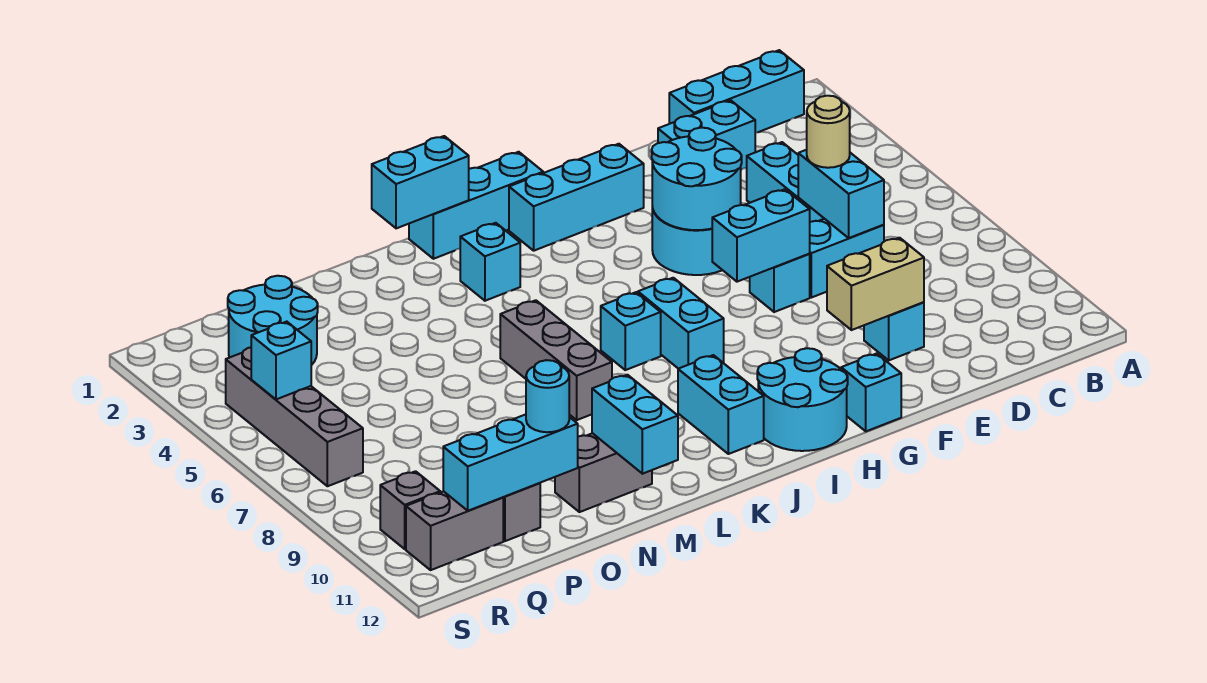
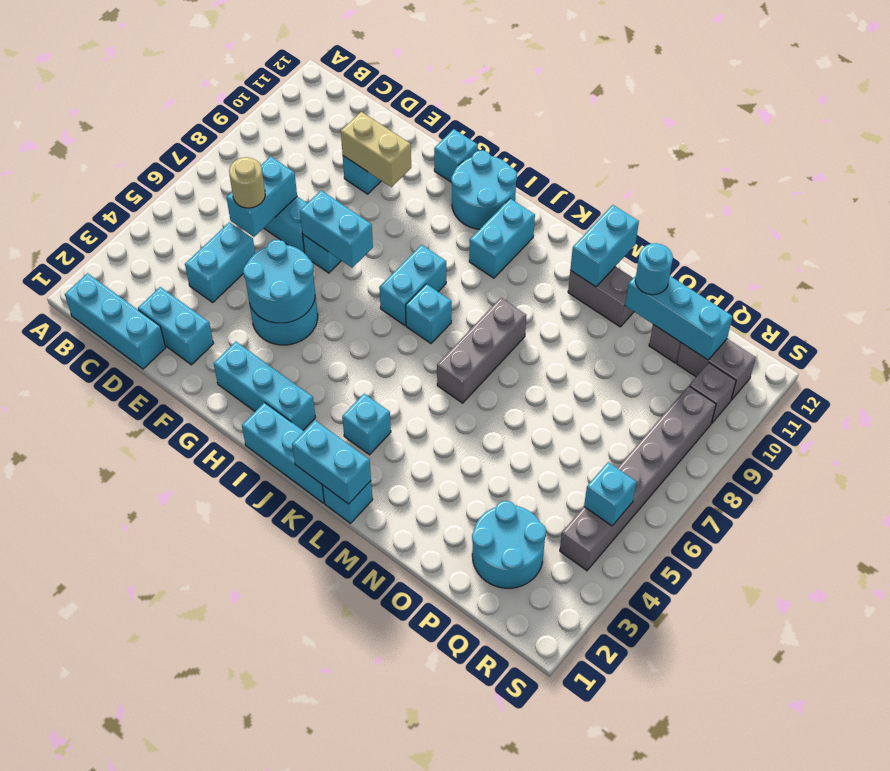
none -> cyan brick L1 level 1
grey brick R4:R7 level 1 -> grey brick R4:R9 level 1

